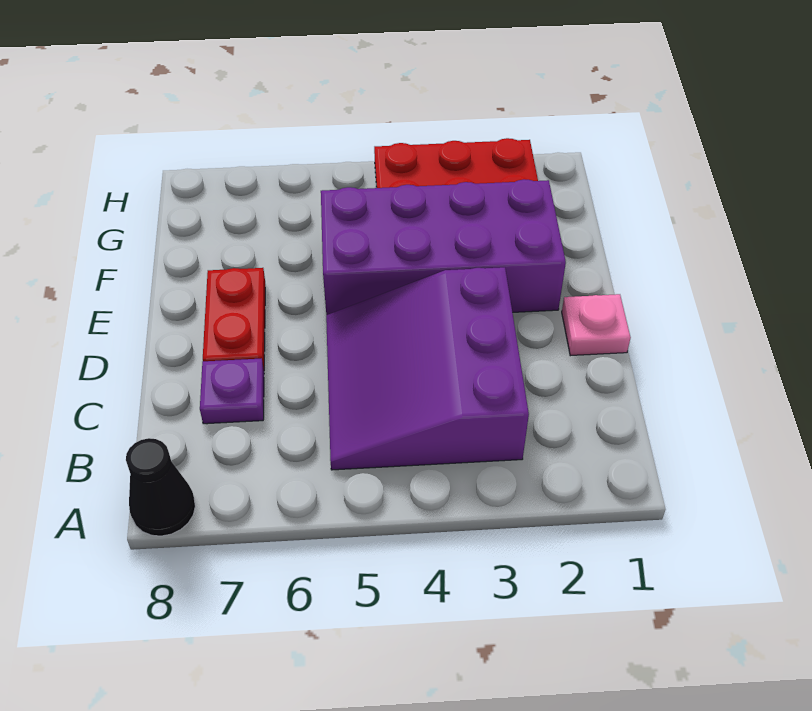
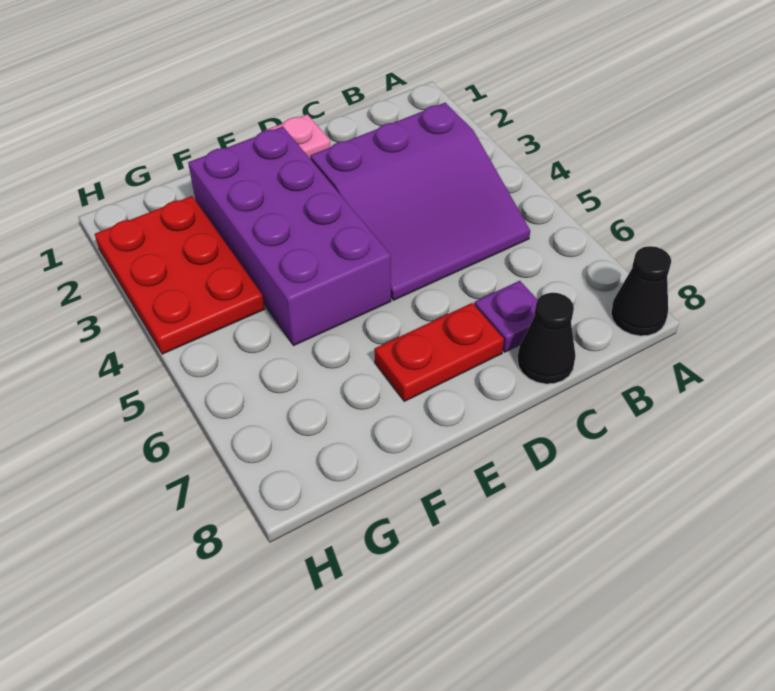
none -> black cone C8 level 1

